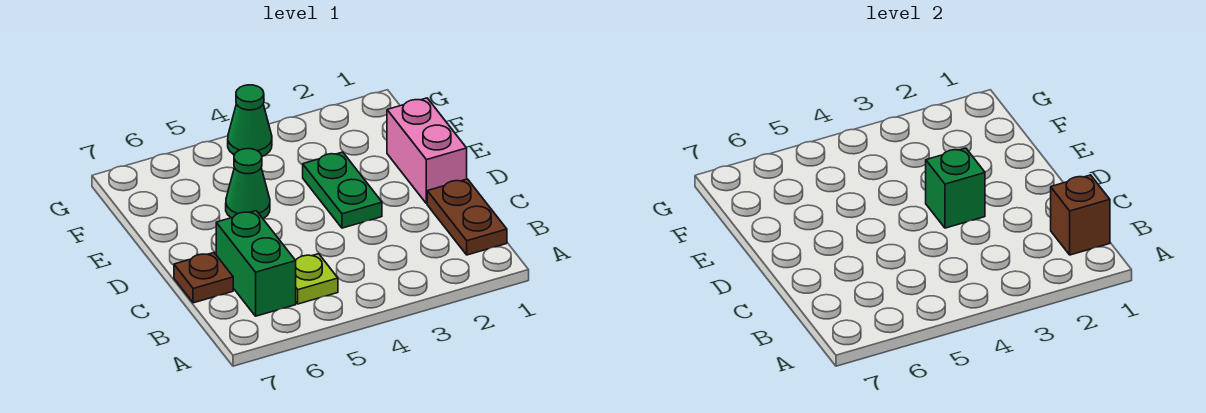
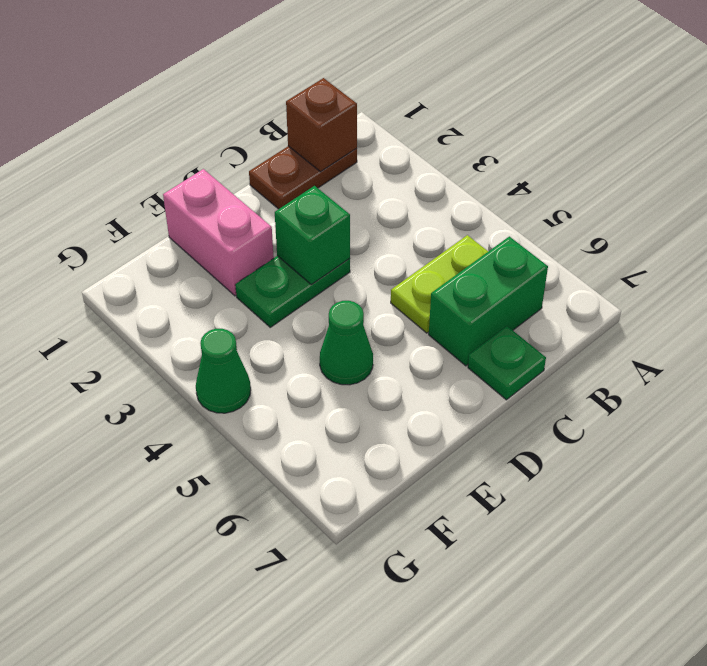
lime plate B5 level 1 -> lime plate B5:C5 level 1
brown plate C7 level 1 -> green plate C7 level 1
pink brick D1:E1 level 1 -> pink brick E1:E2 level 1

